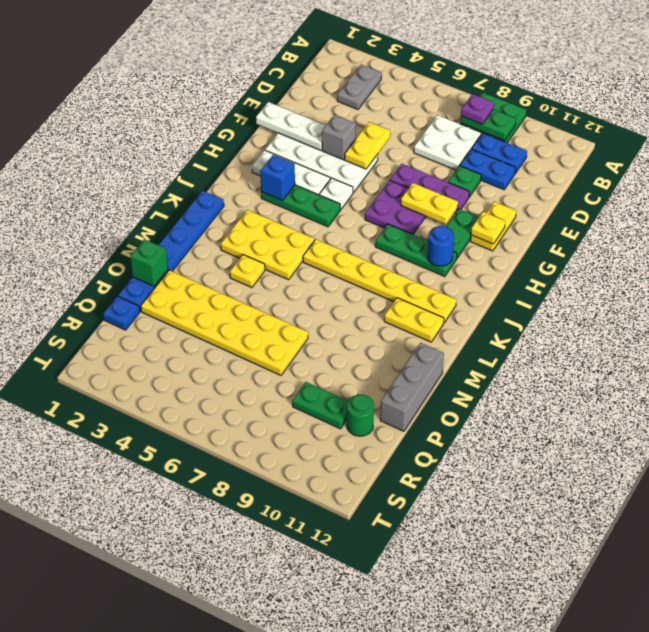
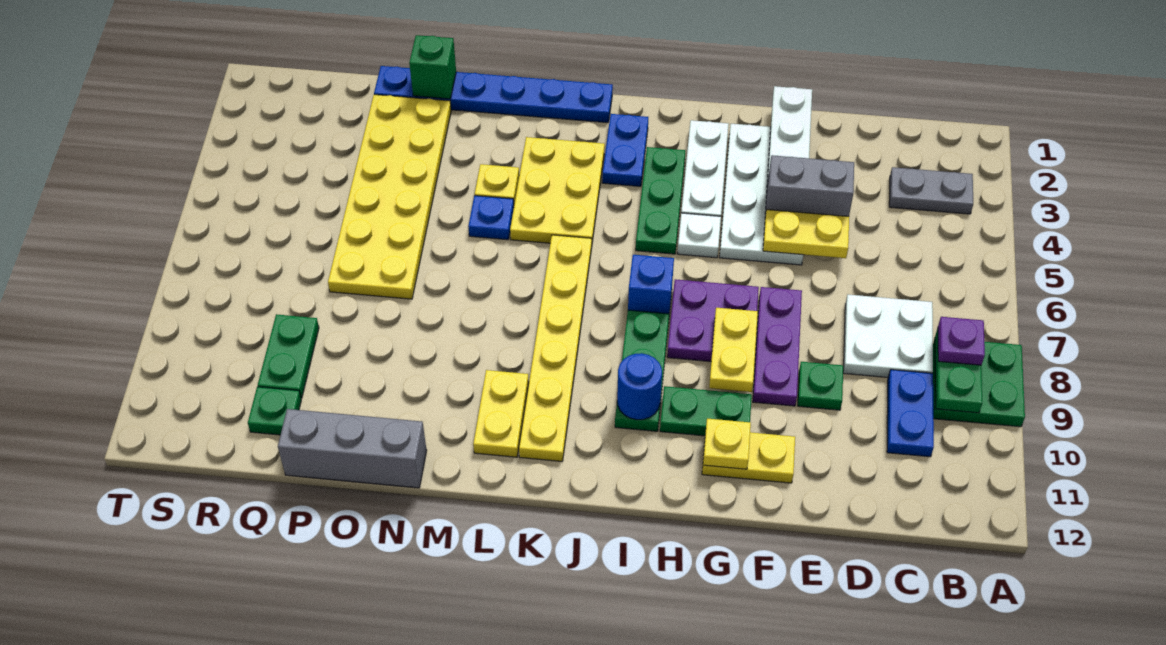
blue plate D9:D10 level 1 -> blue plate J2:J3 level 1
grey brick F4 level 2 -> grey brick E4:F4 level 2
blue brick I3 level 2 -> blue brick I7 level 1
blue plate Q1 level 1 -> blue plate M5 level 1
green round brick Q11 level 1 -> green plate Q11 level 1

